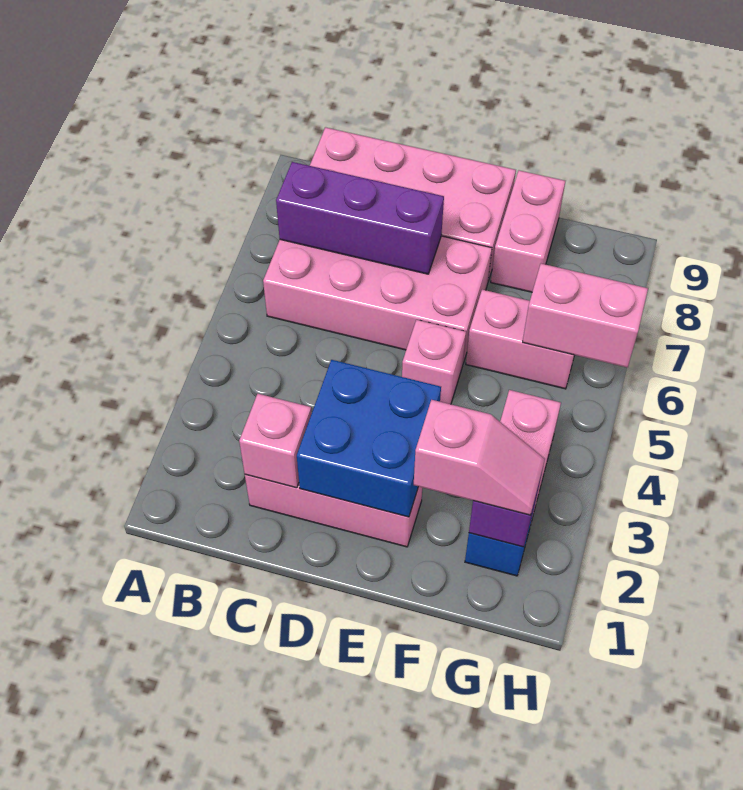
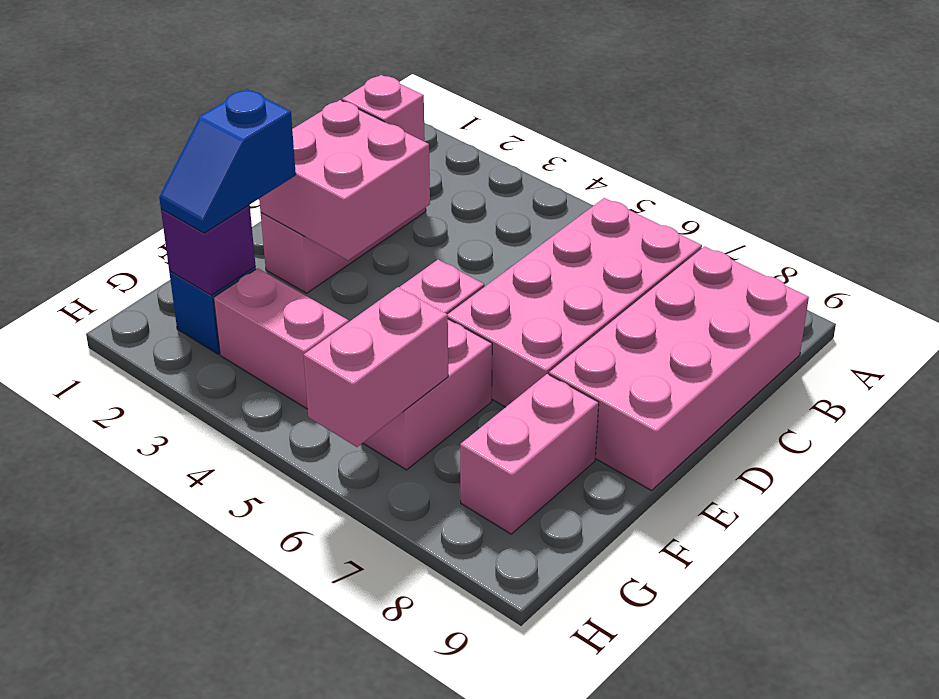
purple brick B7:D7 level 2 -> none
blue brick D2:E3 level 2 -> pink brick D2:E3 level 2
pink slope F2:G2 level 3 top F -> blue slope F2:G2 level 3 top F
pink brick F8:F9 level 1 -> pink brick F8:G8 level 1

